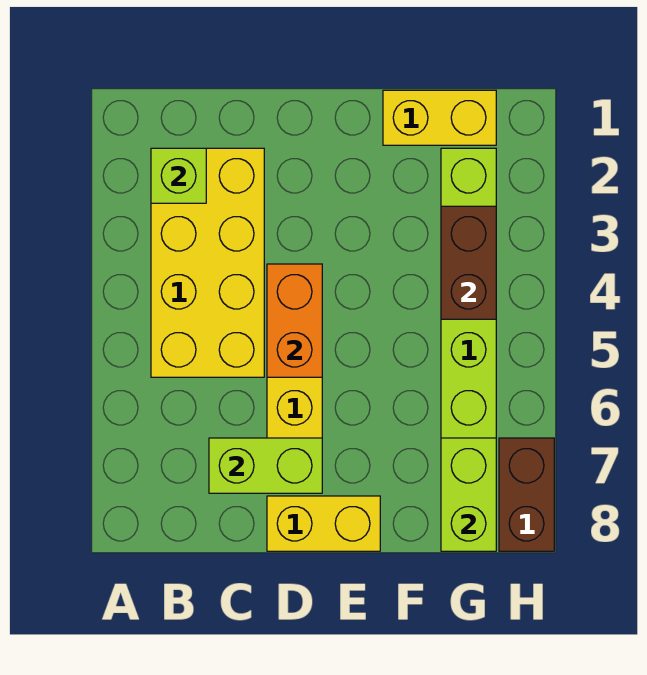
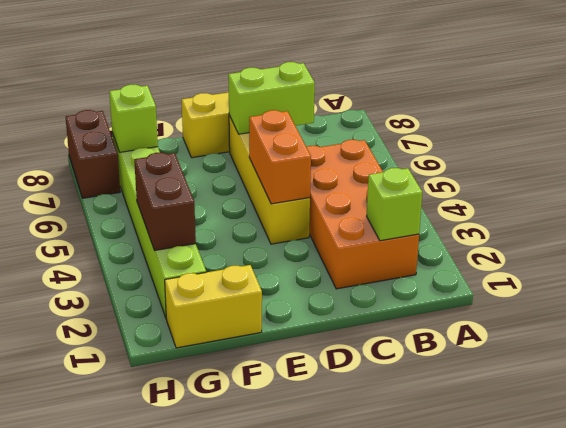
yellow brick B2:C5 level 1 -> orange brick B2:C5 level 1
lime brick G7:G8 level 2 -> lime brick G7 level 2

